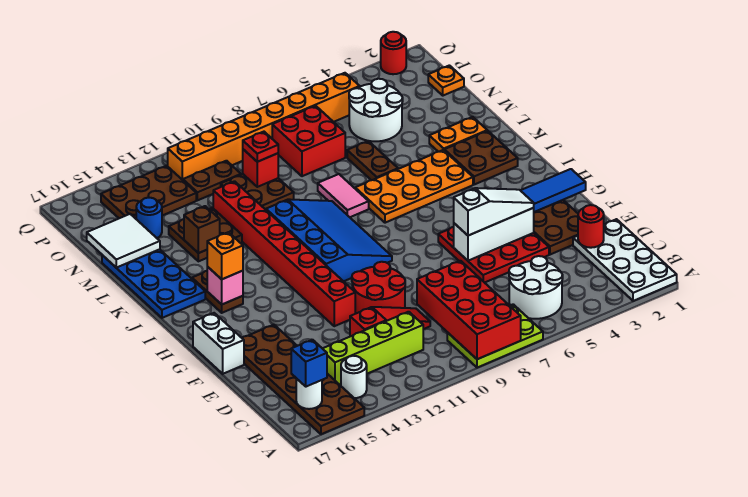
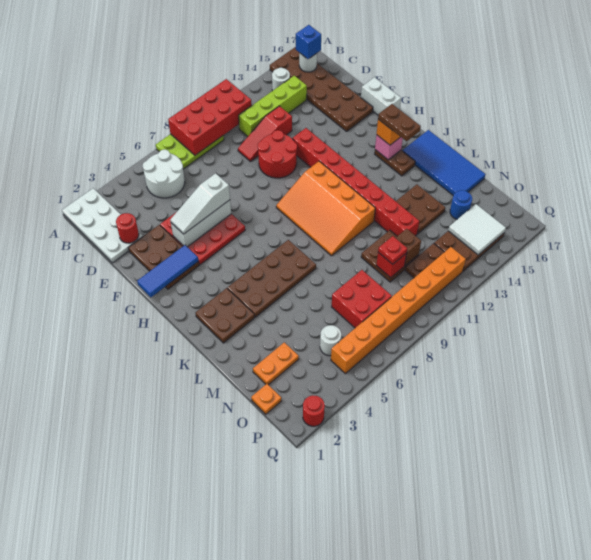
red brick A8:D9 level 2 -> red brick A8:B11 level 2
blue slope H9:K11 level 1 top 11 -> orange slope H9:K11 level 1 top 11
orange plate J4:K7 level 1 -> brown plate J4:K7 level 1
blue plate J16:M17 level 1 -> blue tile J16:M17 level 1
pink tile K8:L8 level 1 -> none
orange plate L2:L3 level 1 -> orange plate N2:N3 level 1
brown plate L6:M6 level 1 -> brown plate I15:J15 level 4
brown brick L14 level 2 -> brown brick N11 level 2
white tile M16:N17 level 2 -> white tile O14:P15 level 2
white round brick N4:O5 level 1 -> white round brick O5 level 1

